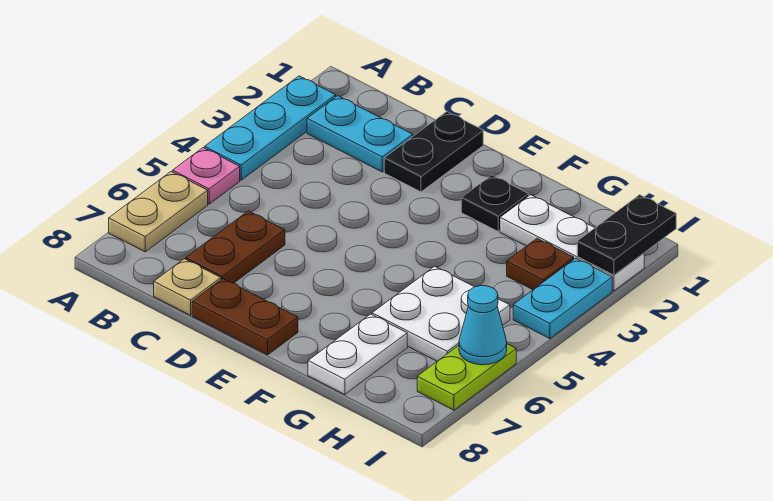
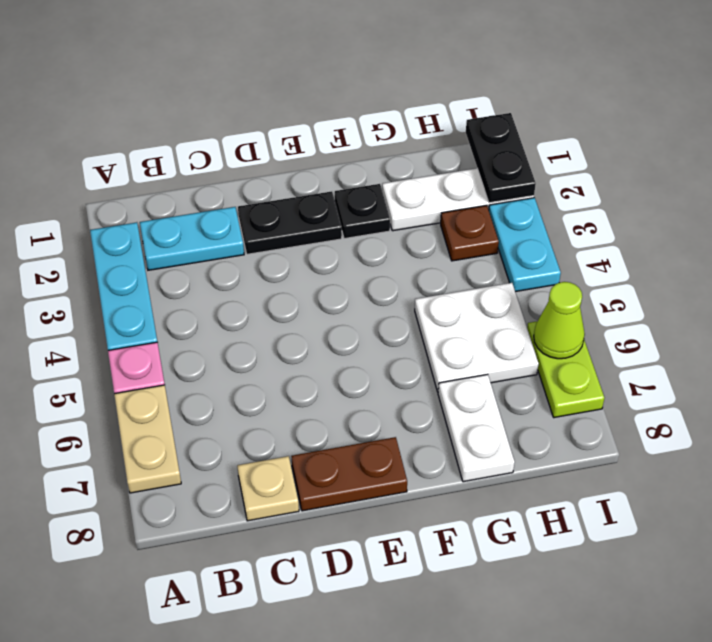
brown plate C6:C7 level 1 -> none
black plate D1:D2 level 1 -> black plate D2:E2 level 1
cyan cone I6 level 2 -> lime cone I6 level 2

